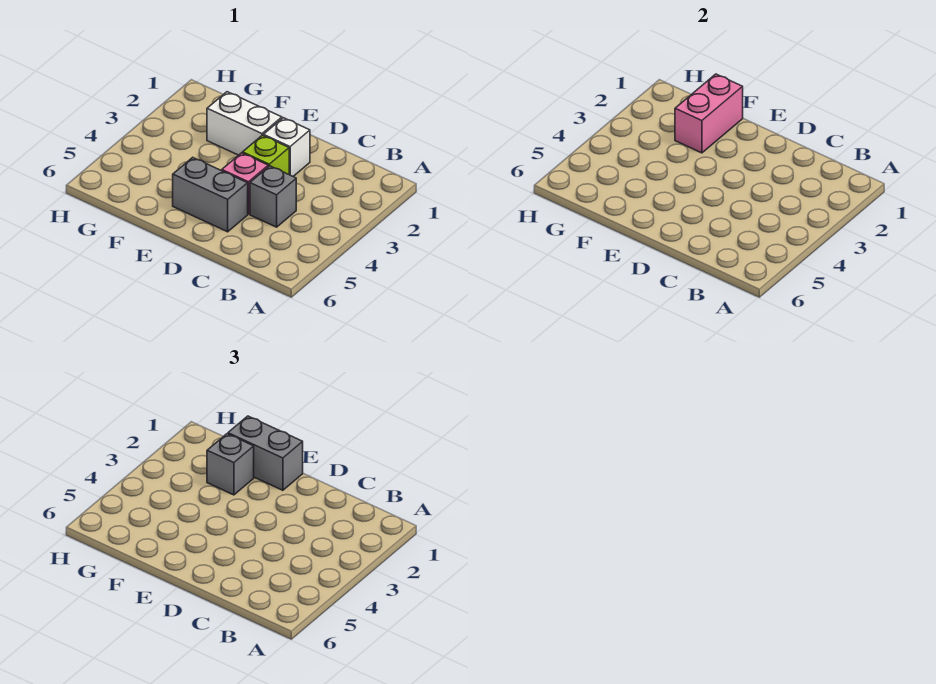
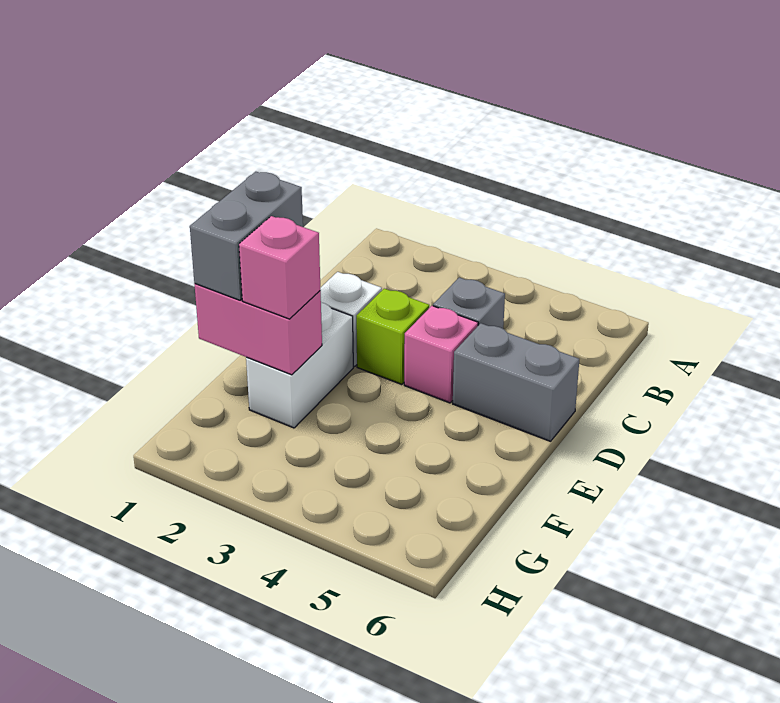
grey brick D5:E5 level 1 -> grey brick D5:D6 level 1
grey brick F2 level 3 -> pink brick F2 level 3

